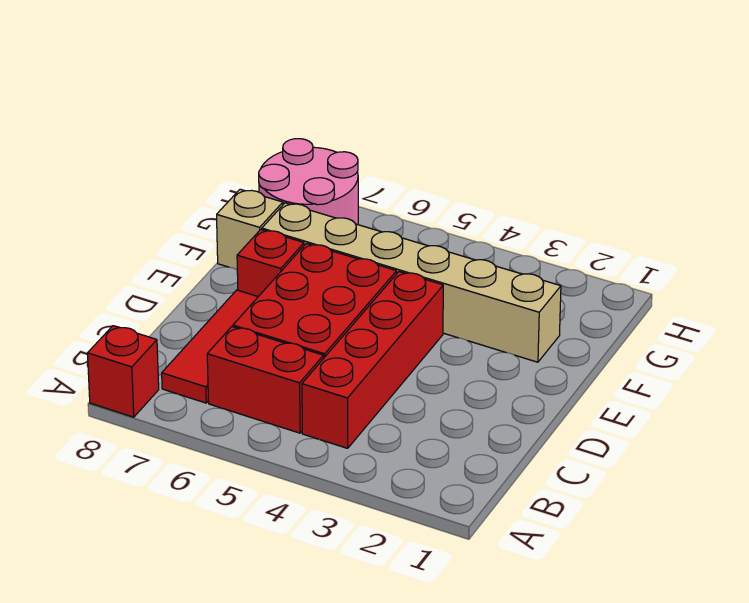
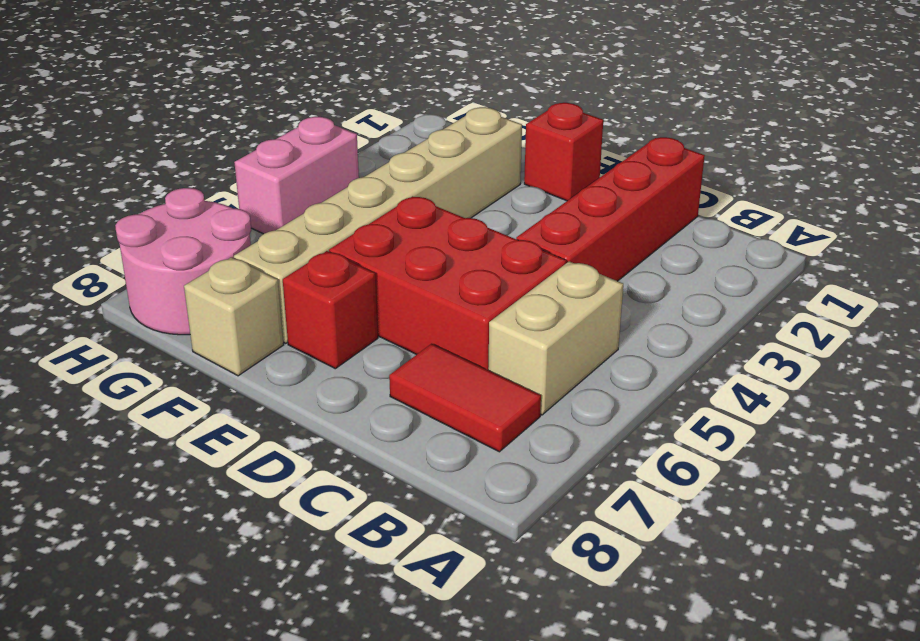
red brick A8 level 1 -> red brick E1 level 1
red brick B4:E4 level 1 -> red brick C1:C4 level 1
red brick B5:B6 level 1 -> tan brick B5:B6 level 1
red tile B7:D7 level 1 -> red tile B7:C7 level 1
none -> pink brick H4:H5 level 1

